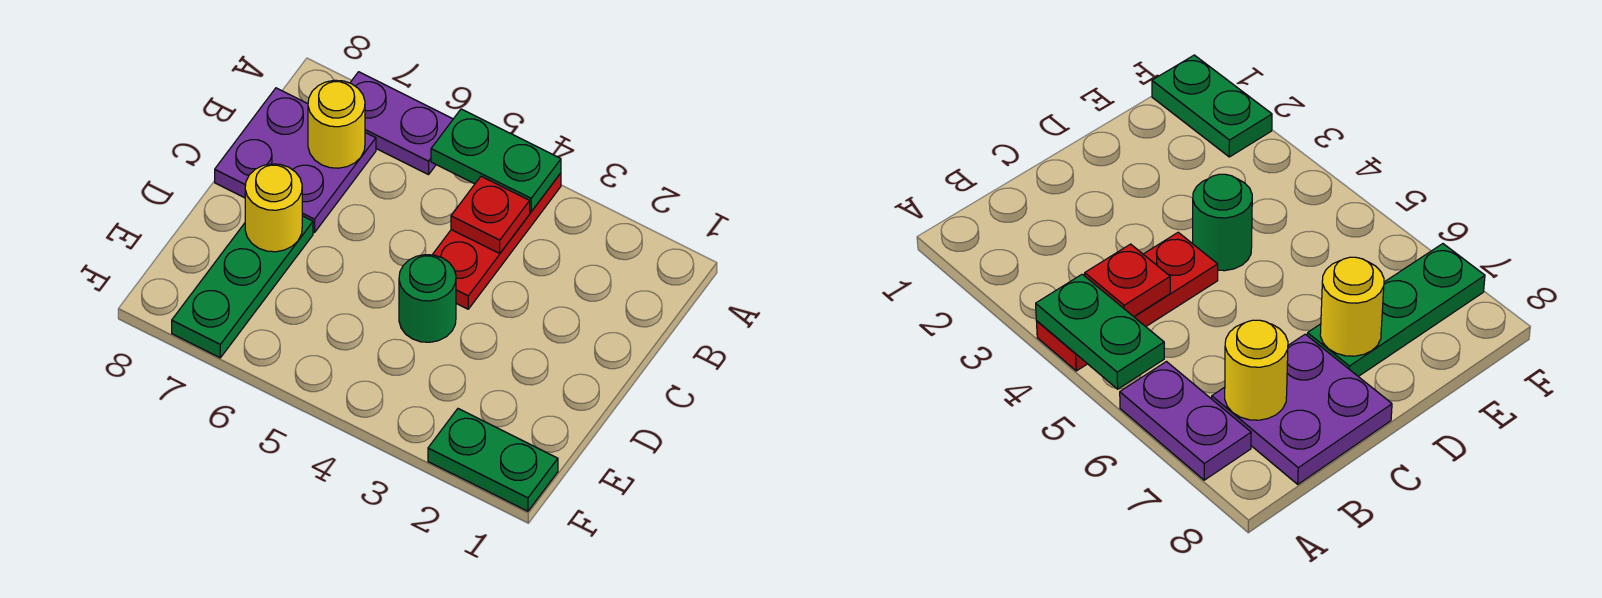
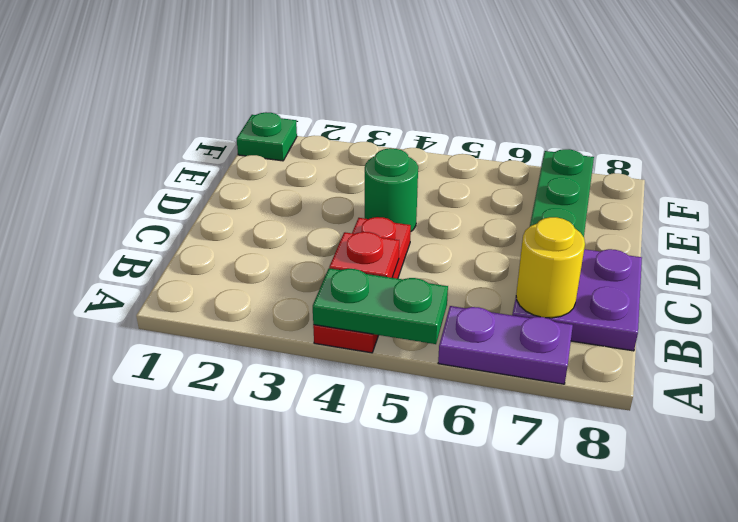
yellow round brick D7 level 2 -> none
green plate F1:F2 level 1 -> green plate F1 level 1

